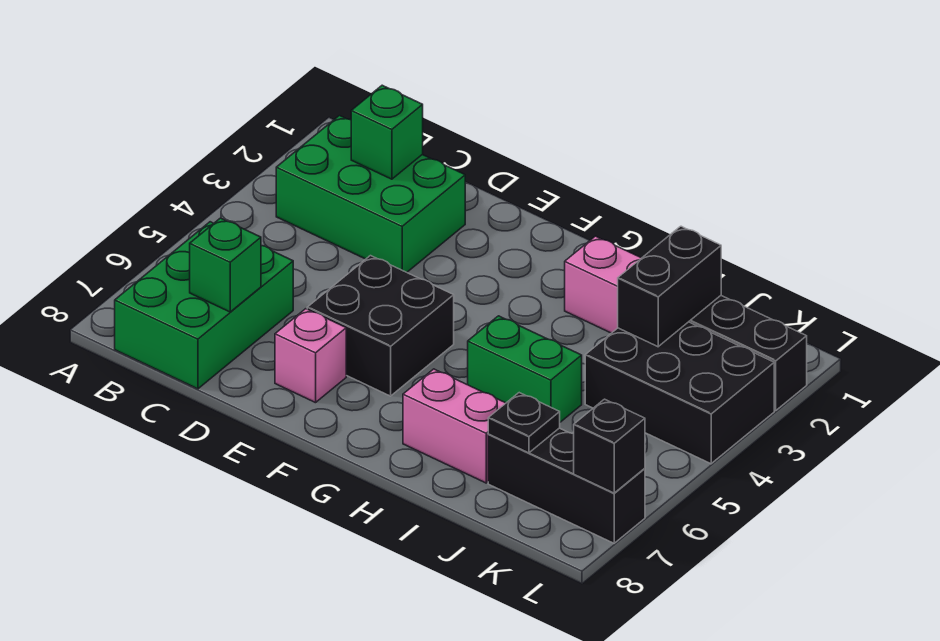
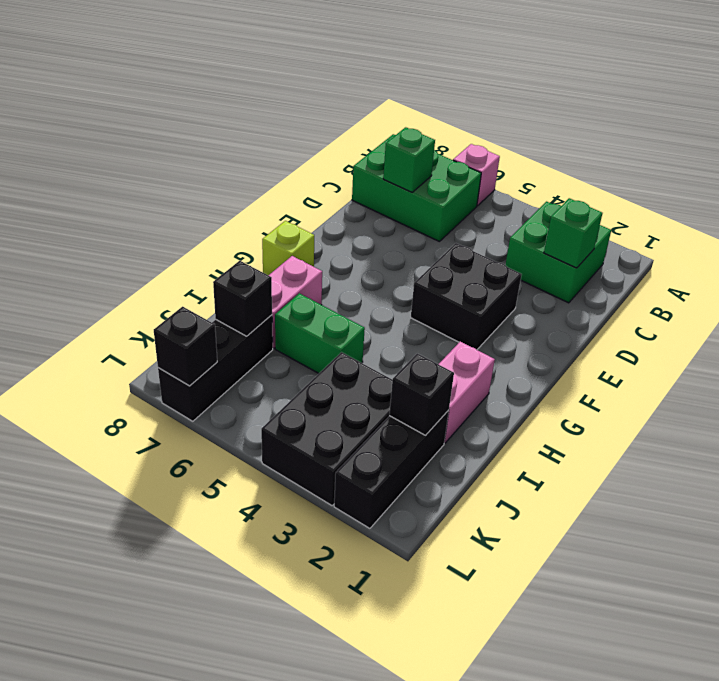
green brick B2:D3 level 1 -> green brick B2:C3 level 1
black brick E5:F6 level 1 -> black brick E3:F4 level 1
pink brick E7 level 1 -> pink brick A6 level 1
none -> lime brick G8 level 1
green brick H5:I5 level 1 -> green brick I5:I6 level 1
black brick J2:J3 level 2 -> black brick J2 level 2
black plate J7 level 2 -> black brick J7 level 2

